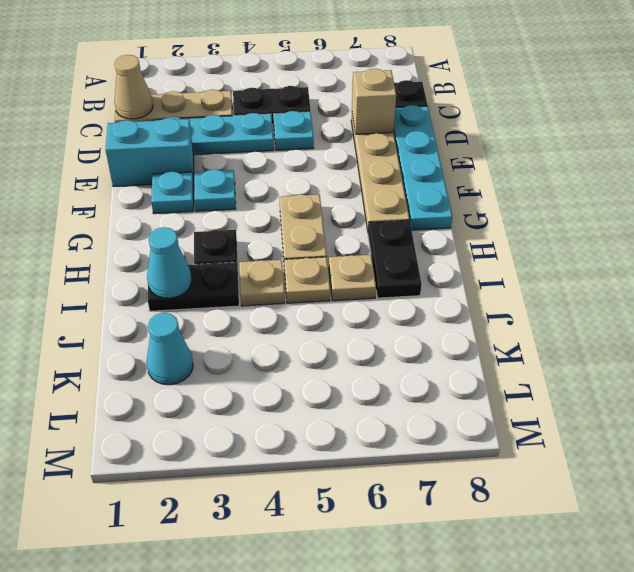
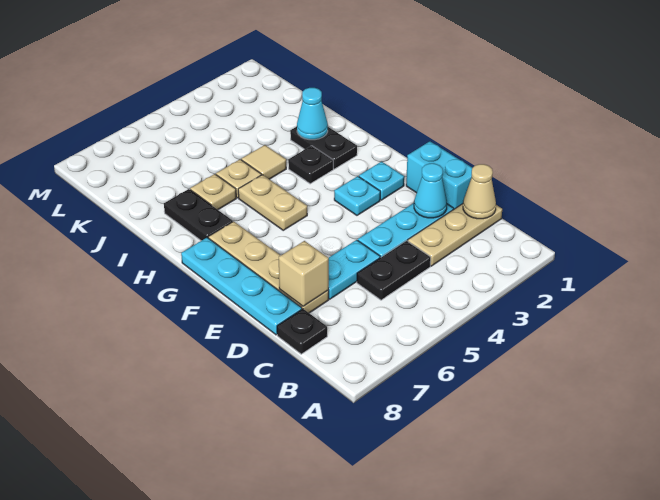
cyan plate D5 level 1 -> cyan plate D5:D6 level 1
cyan brick E1:E2 level 1 -> cyan brick D1:E1 level 1
black plate I2:I3 level 1 -> black plate H2:I2 level 1
tan plate I4 level 1 -> tan tile I4 level 1
cyan cone K2 level 1 -> cyan cone D2 level 2

